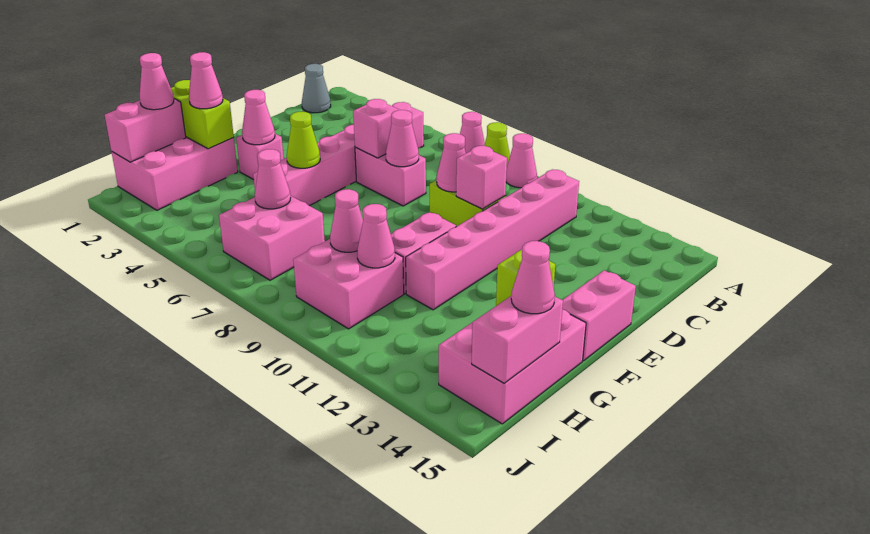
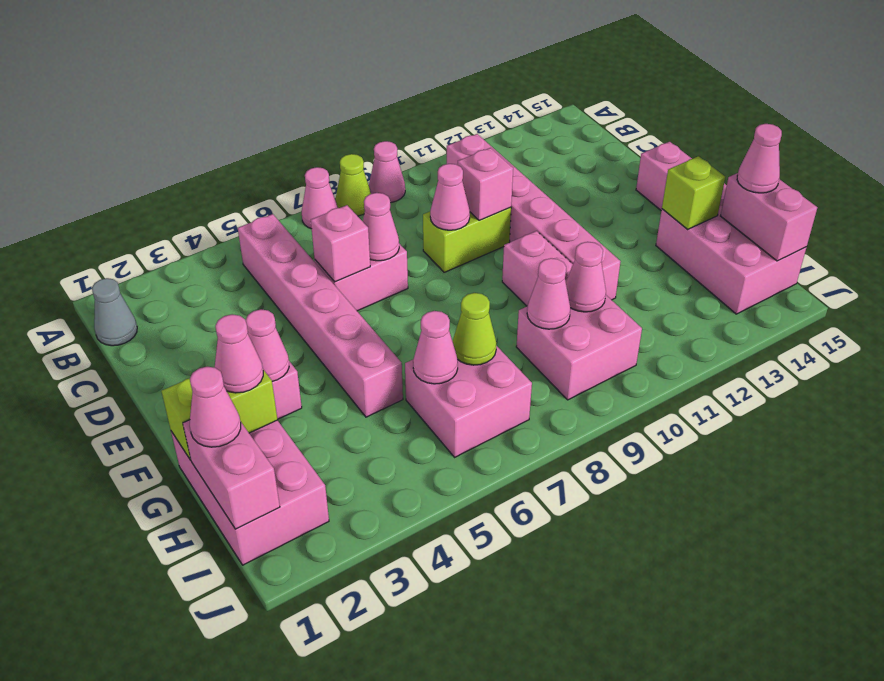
lime cone F5 level 2 -> lime cone H7 level 2

